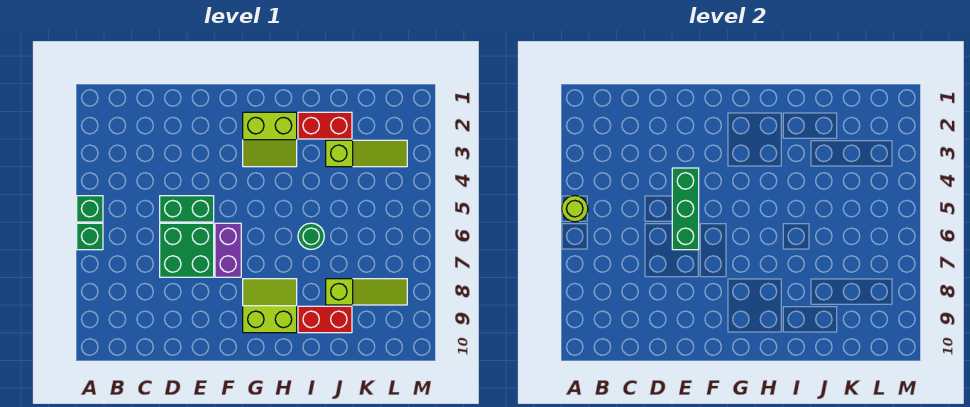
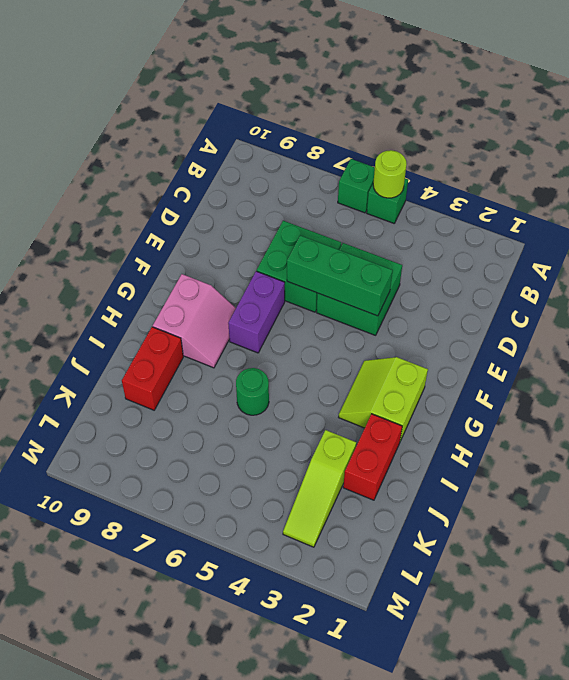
green brick D5:E5 level 1 -> green brick D4:E5 level 1
purple brick F6:F7 level 1 -> purple brick F7:G7 level 1
lime slope G8:H9 level 1 top 9 -> pink slope G8:H9 level 1 top 9
lime slope J8:L8 level 1 top J -> none

